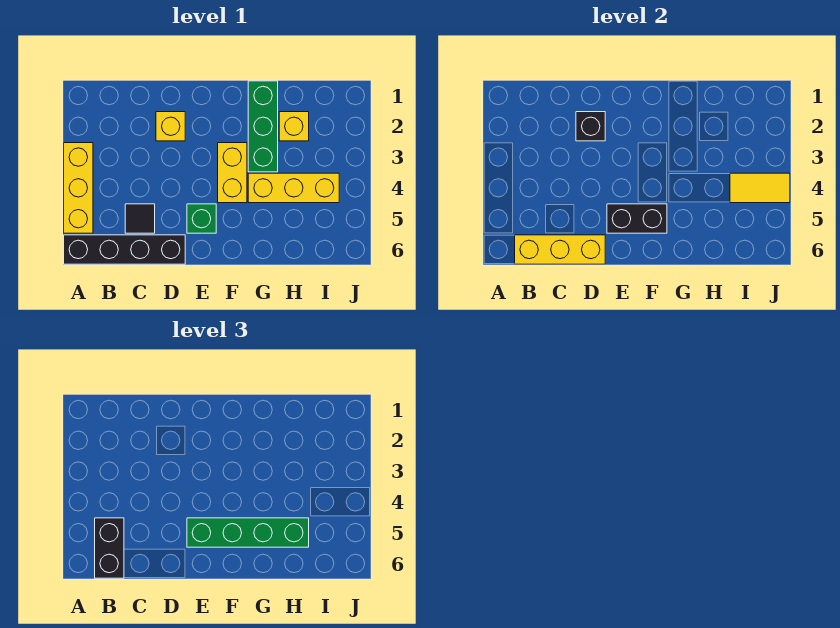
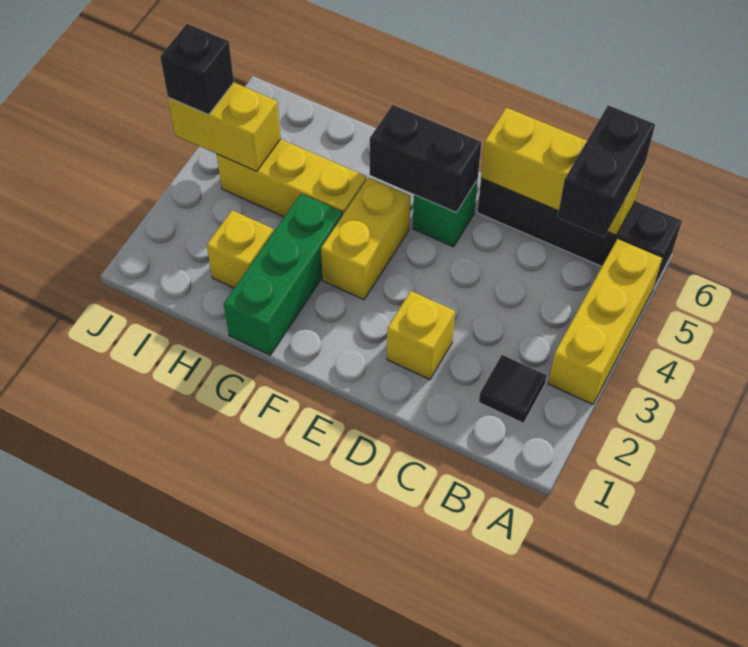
black tile C5 level 1 -> black tile B2 level 1
black brick D2 level 2 -> black brick J4 level 3
green brick E5:H5 level 3 -> none
yellow tile I4:J4 level 2 -> yellow brick I4:J4 level 2

